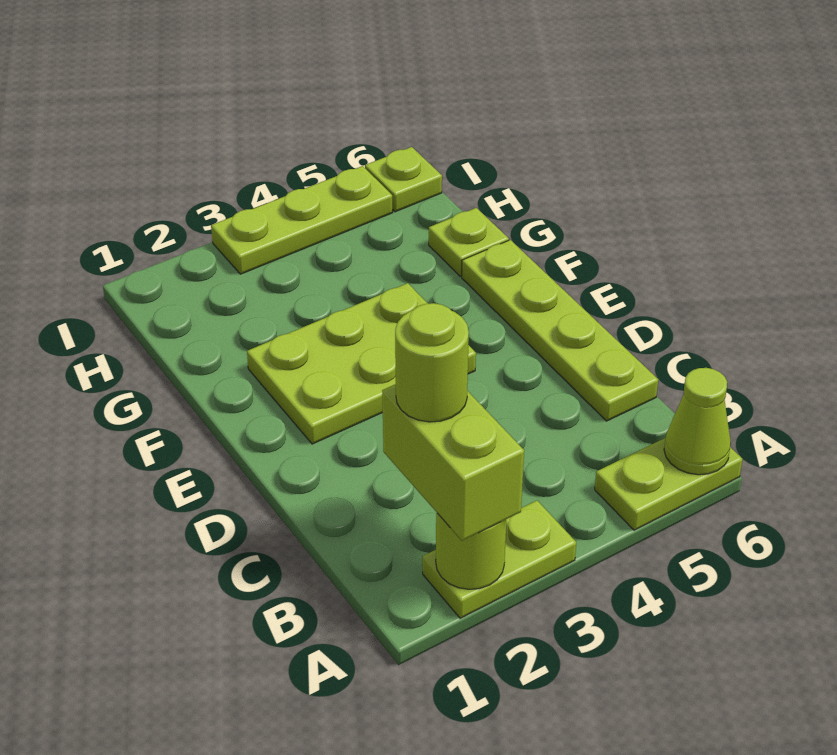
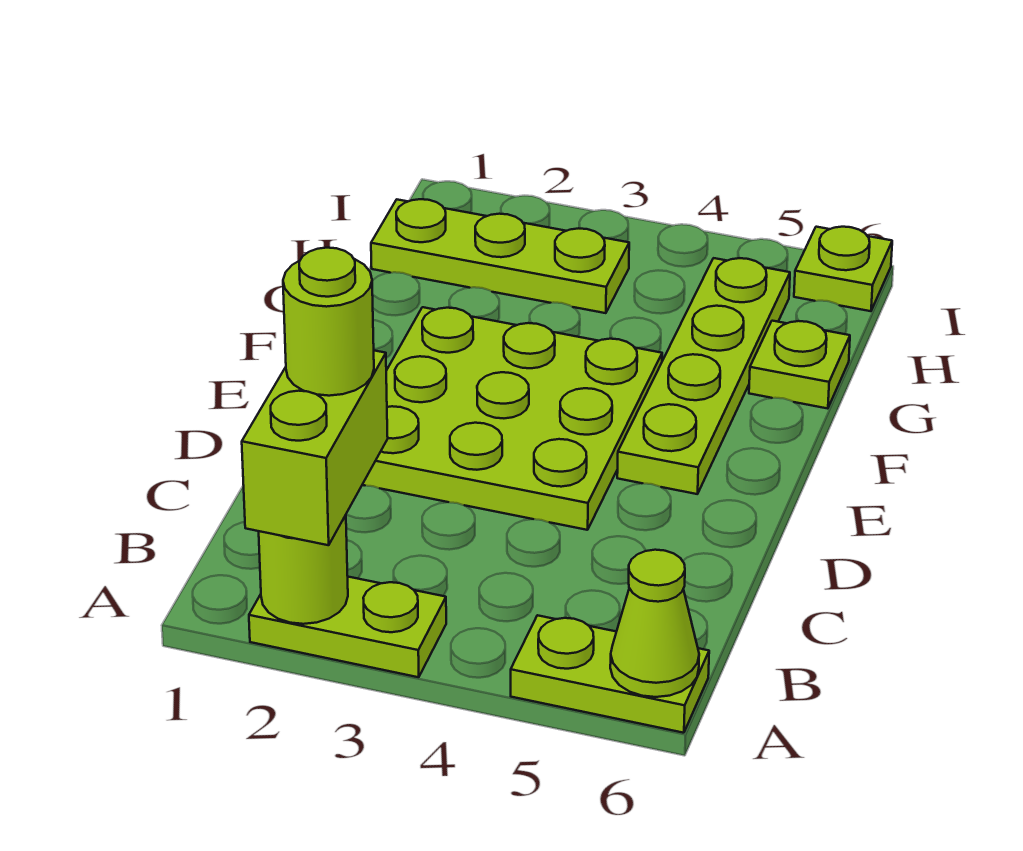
lime plate C6:F6 level 1 -> lime plate E5:H5 level 1
lime plate E2:F4 level 1 -> lime plate D2:F4 level 1
lime plate I3:I5 level 1 -> lime plate H1:H3 level 1

